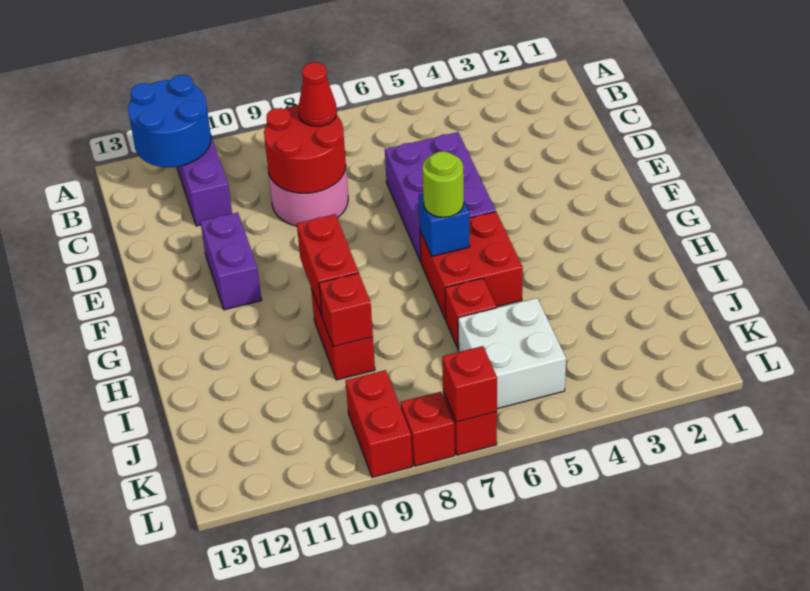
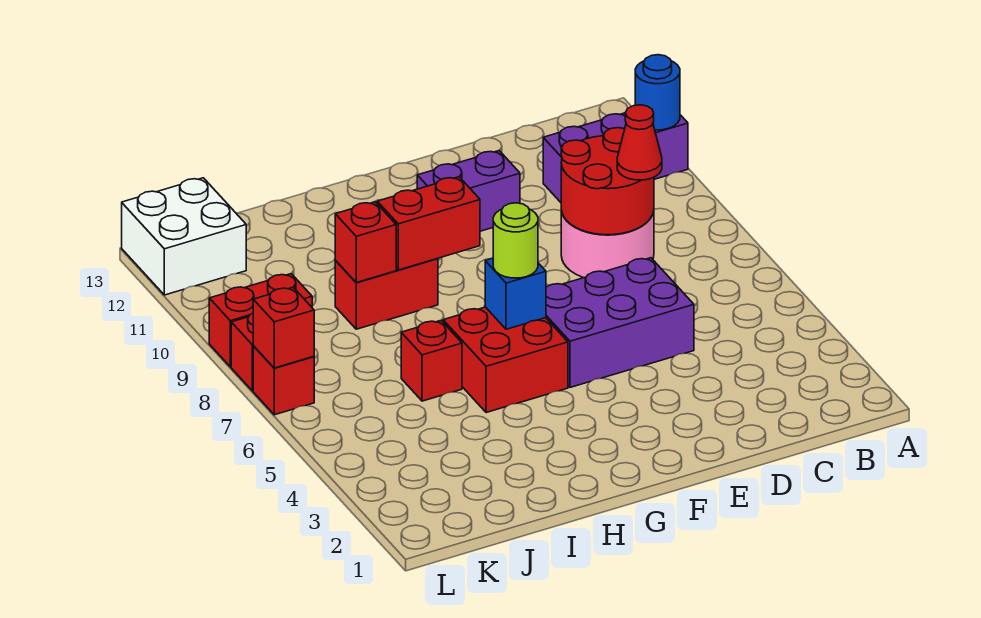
blue round brick A11:B12 level 2 -> blue round brick A11 level 2
white brick J5:K6 level 1 -> white brick K12:L13 level 1

